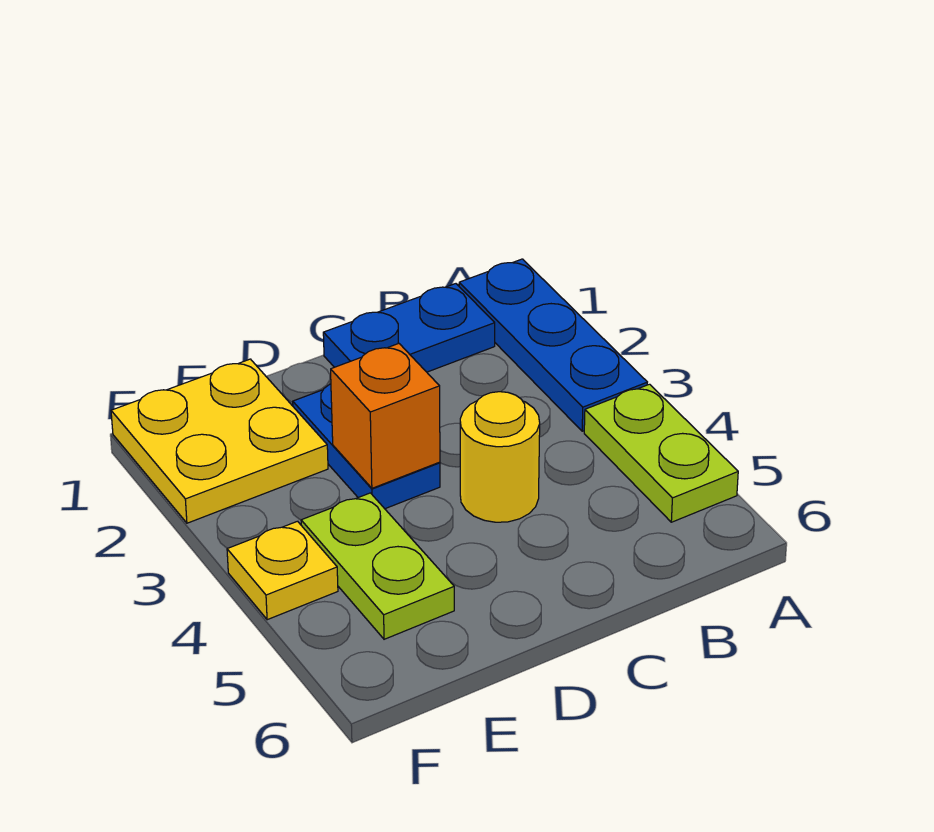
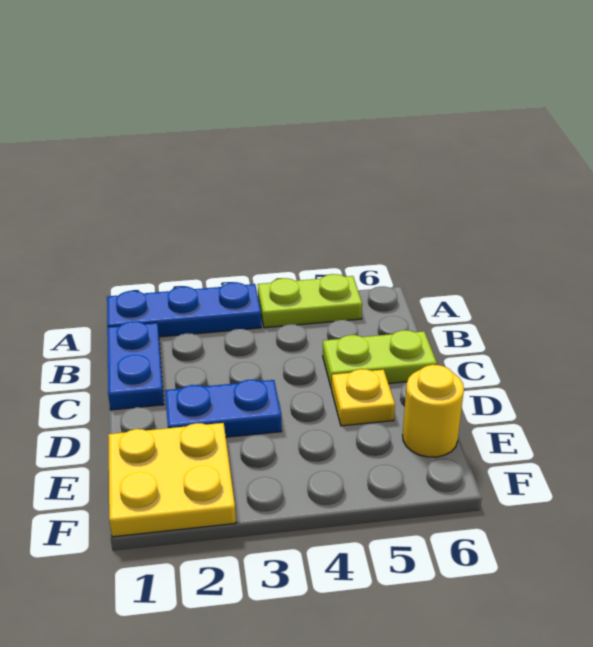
yellow round brick C4 level 1 -> yellow round brick E6 level 1
orange brick D3 level 2 -> none
lime plate E4:E5 level 1 -> lime plate C5:C6 level 1
yellow plate F4 level 1 -> yellow plate D5 level 1

